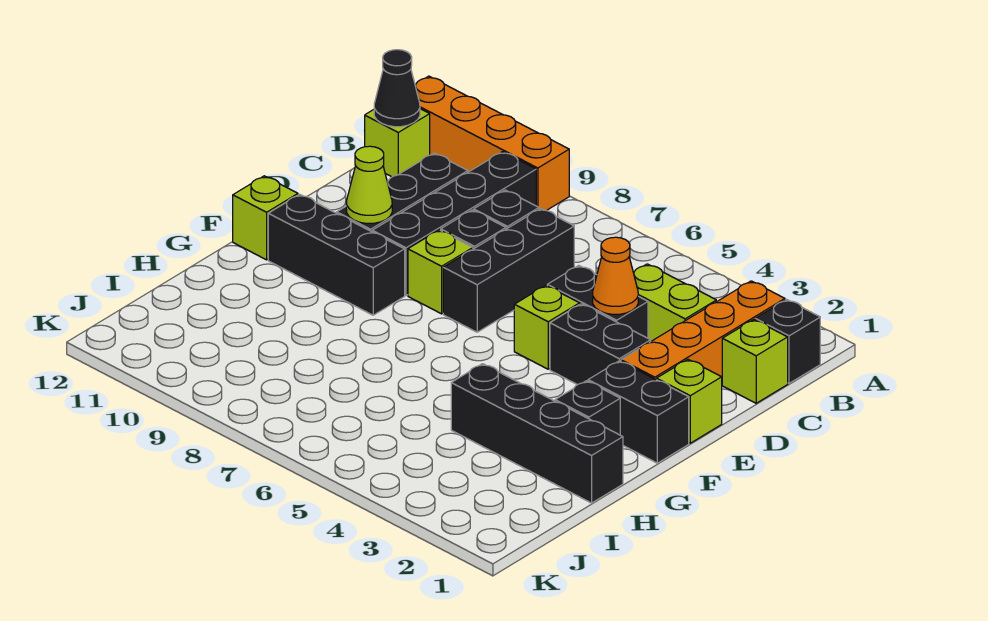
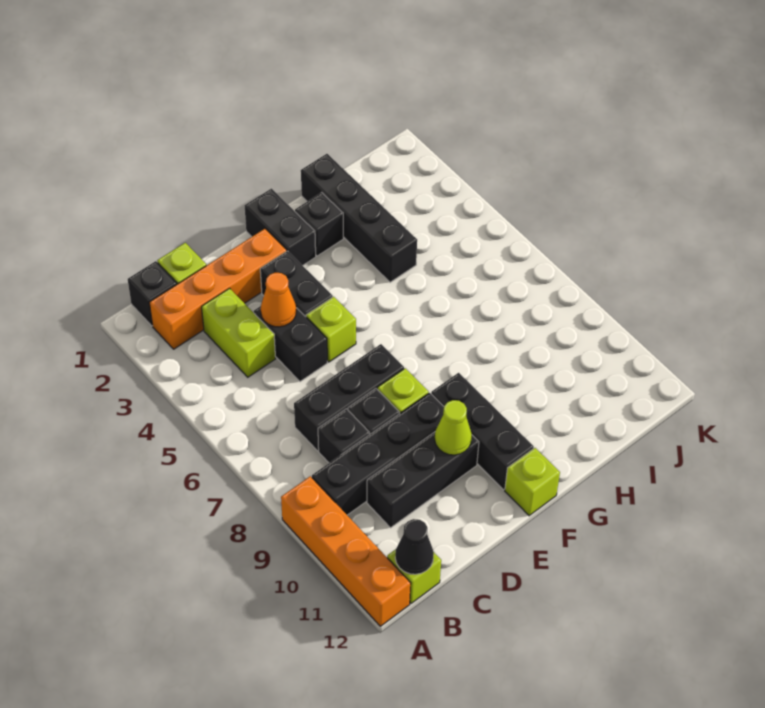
lime brick E1 level 1 -> none

